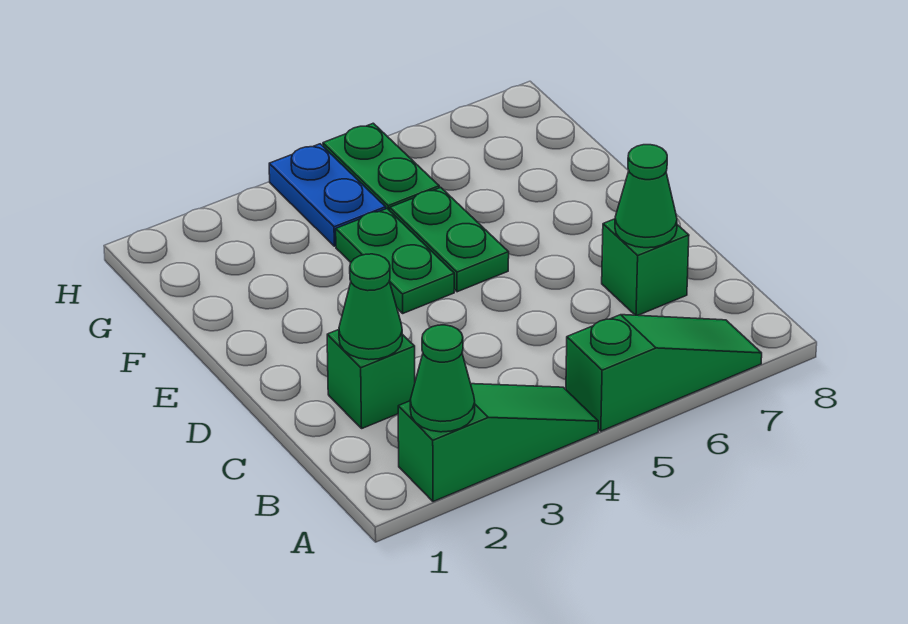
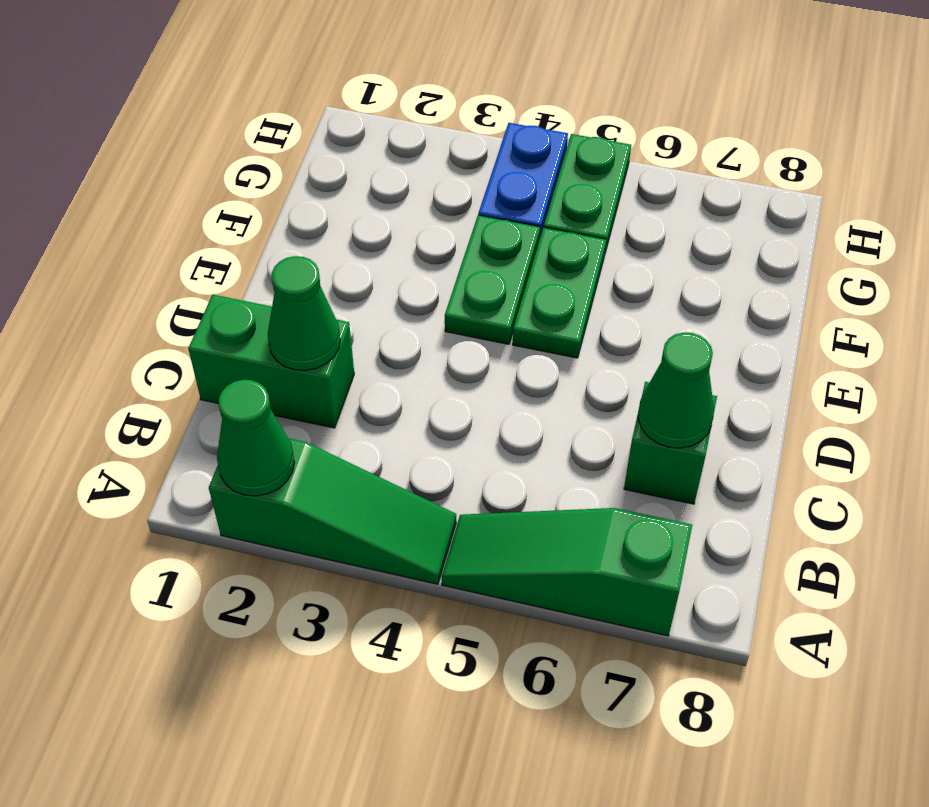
green slope A5:A7 level 1 top 5 -> green slope A5:A7 level 1 top 7
green brick C2 level 1 -> green brick C1:C2 level 1

